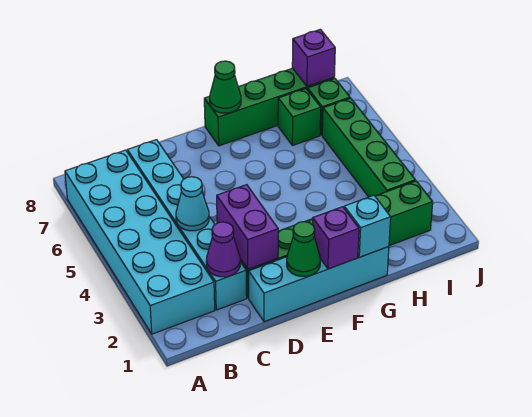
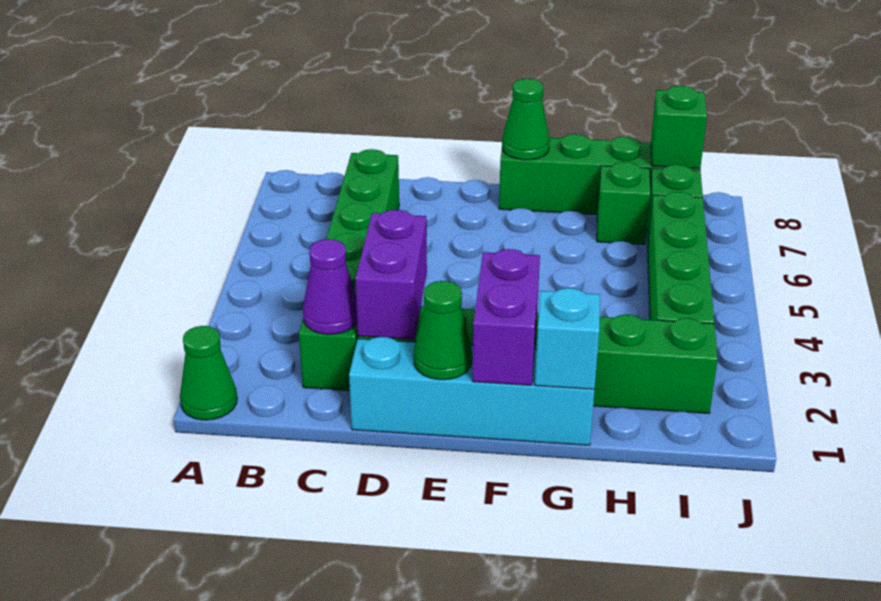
none -> green cone A1 level 1
cyan brick A2:B7 level 1 -> none
cyan brick C2:C7 level 1 -> green brick C2:C7 level 1
cyan cone C4 level 2 -> none
purple brick F1 level 2 -> purple brick F1:F2 level 2
purple brick I8 level 2 -> green brick I8 level 2

